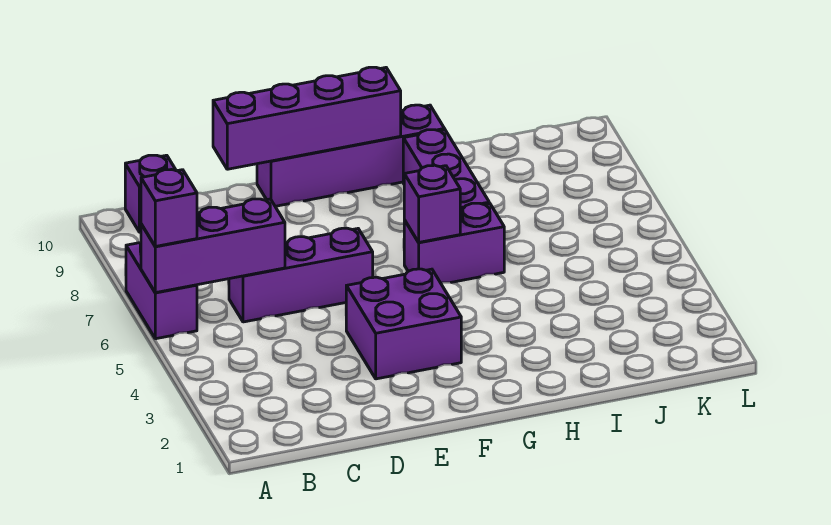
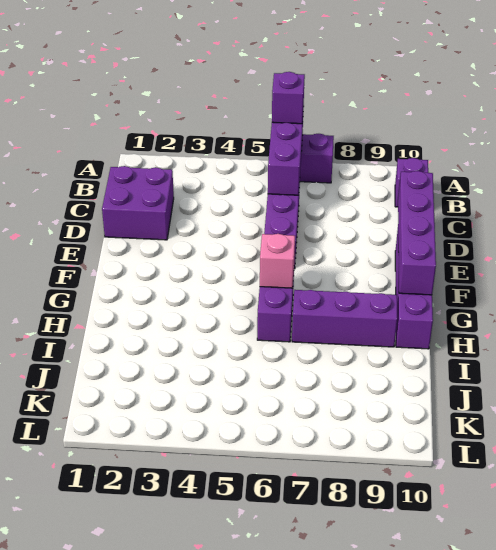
purple brick E3:F4 level 1 -> purple brick C1:D2 level 1
purple brick G6 level 2 -> pink brick G6 level 2

